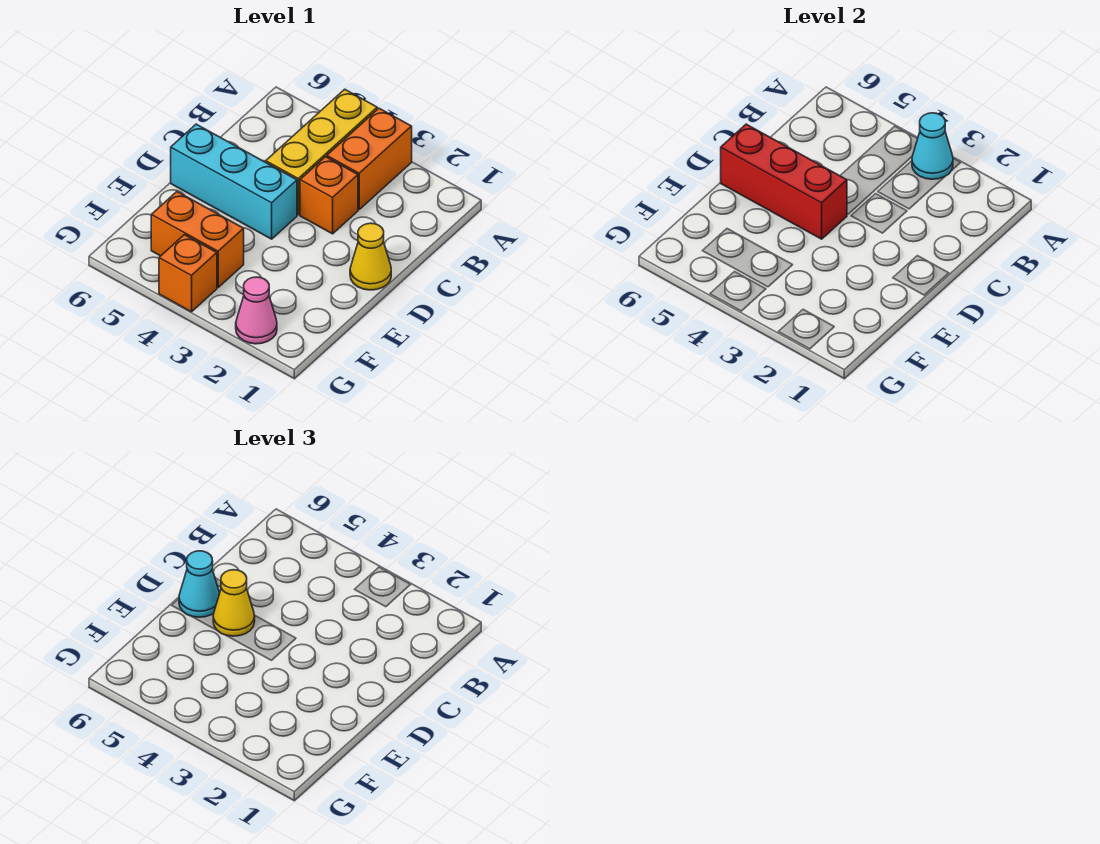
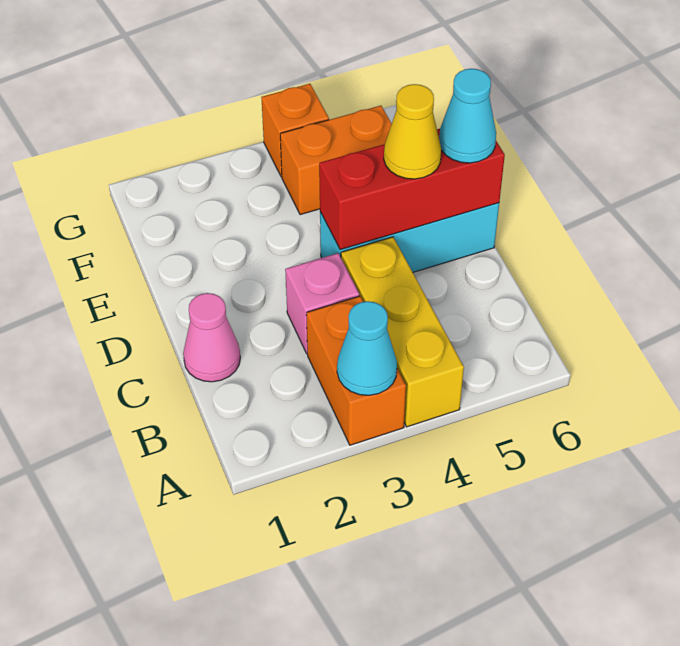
orange brick C3 level 1 -> pink brick C3 level 1
yellow cone D1 level 1 -> none
pink cone G2 level 1 -> pink cone C1 level 1

